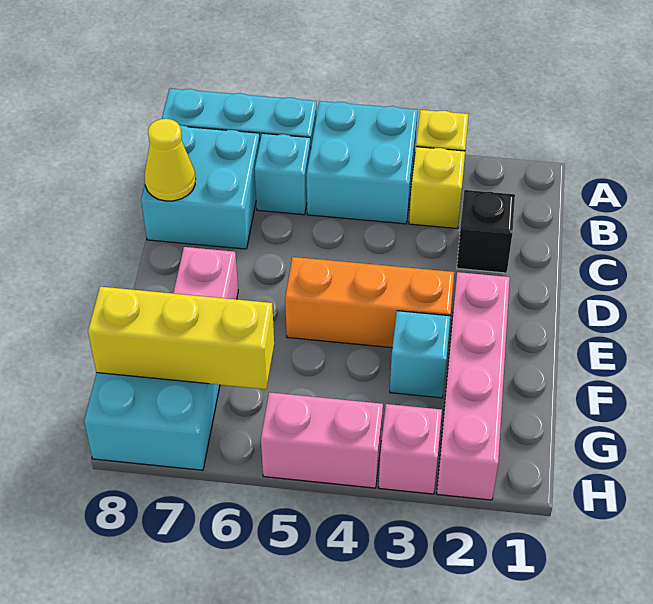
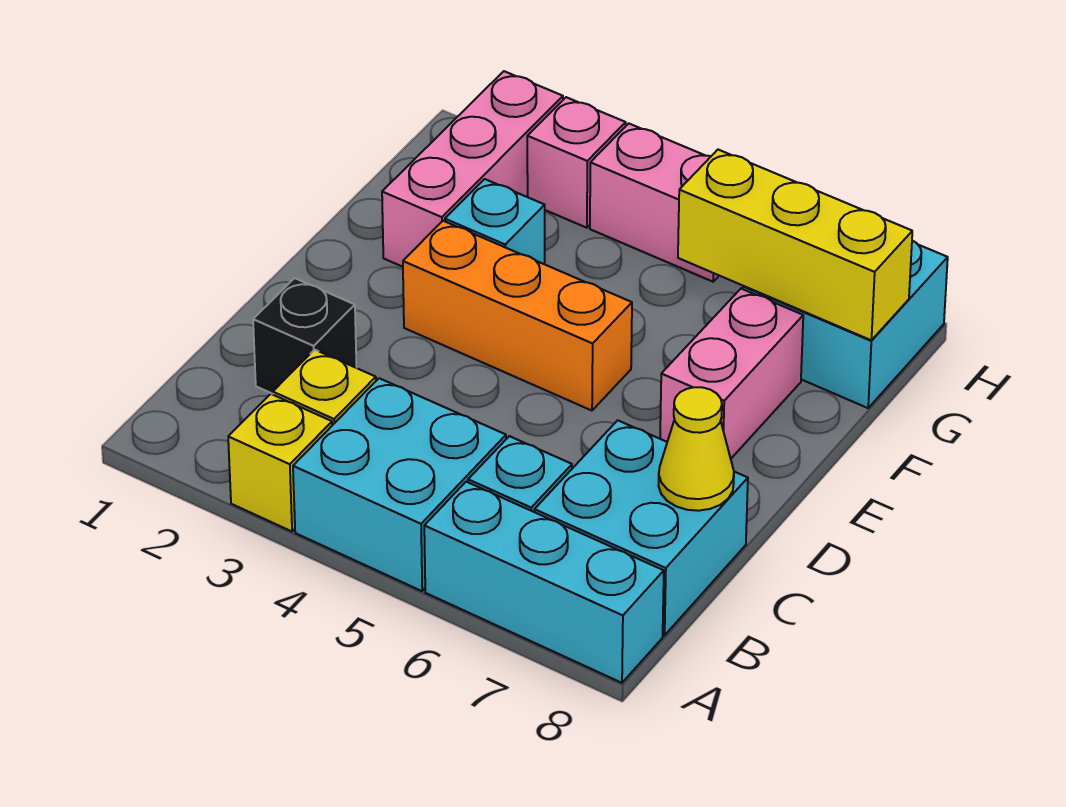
pink brick E2:H2 level 1 -> pink brick F2:H2 level 1

